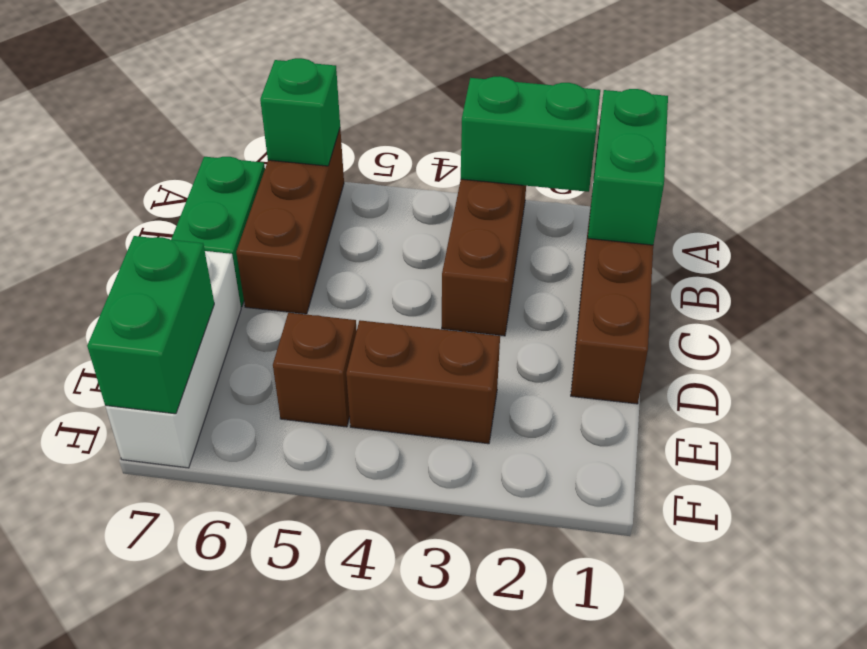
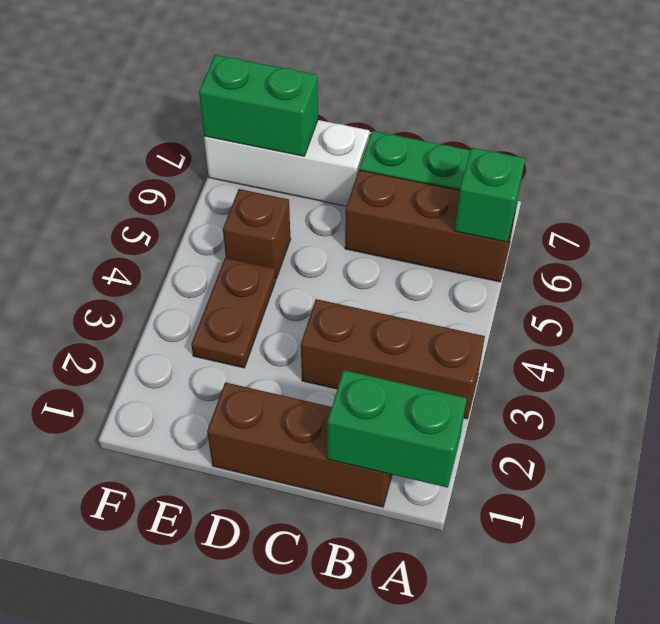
green brick A2:A3 level 2 -> none
brown brick E3:E4 level 1 -> brown plate E3:E4 level 1

